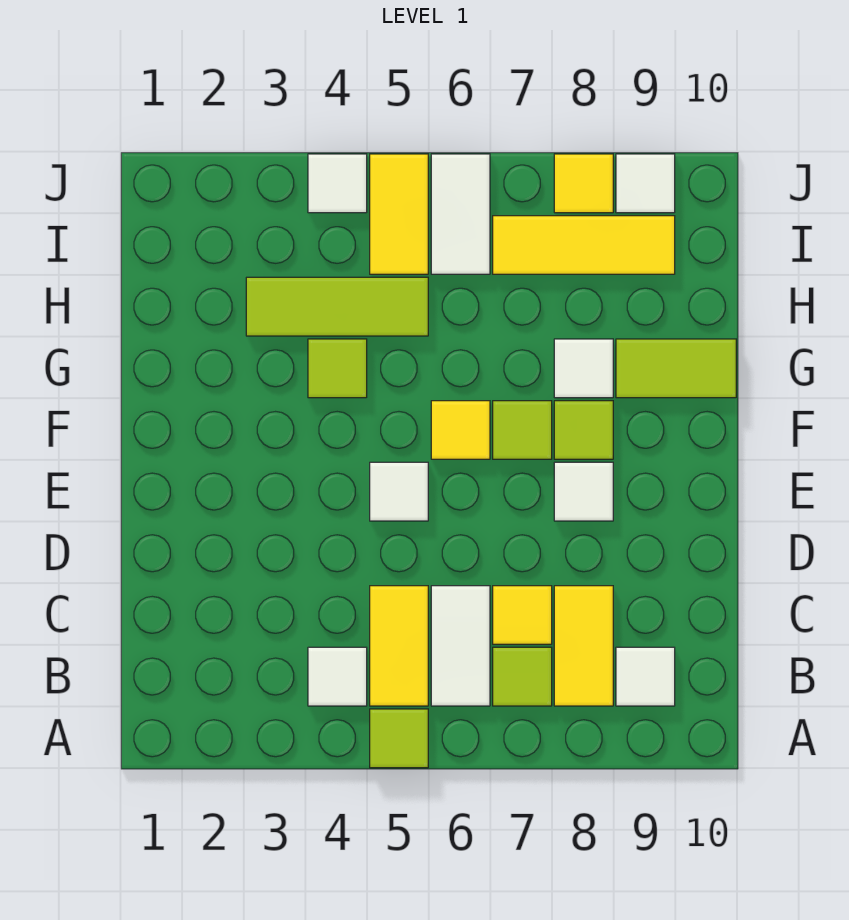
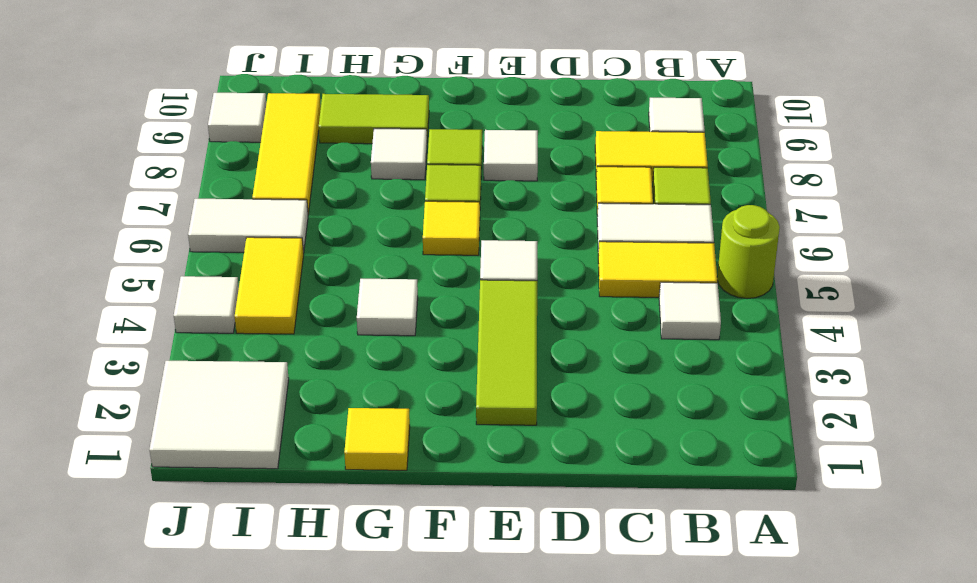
lime tile A5 level 1 -> lime round brick A5 level 1
lime tile G4 level 1 -> white tile G4 level 1
lime tile G9:G10 level 1 -> lime tile G9:H9 level 1
lime tile H3:H5 level 1 -> lime tile E2:E4 level 1
none -> white tile I1:J2 level 1
yellow tile I5:J5 level 1 -> yellow tile I4:I5 level 1
yellow tile J8 level 1 -> yellow tile G1 level 1

